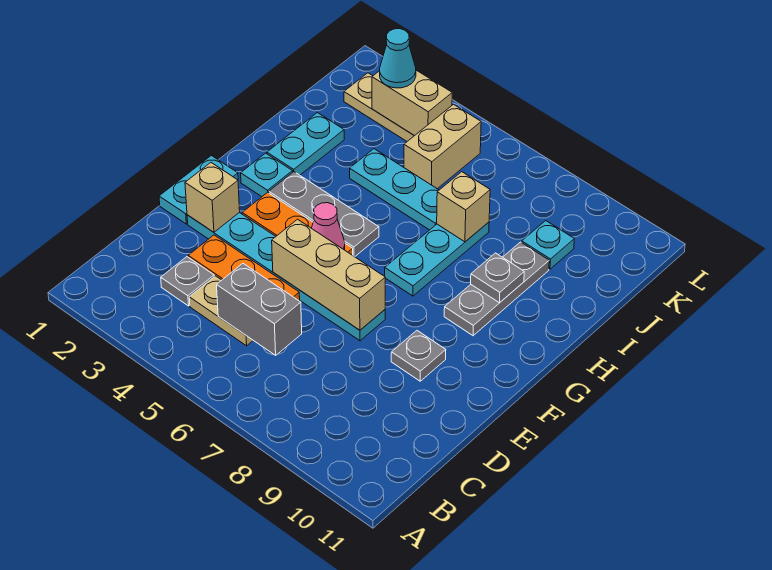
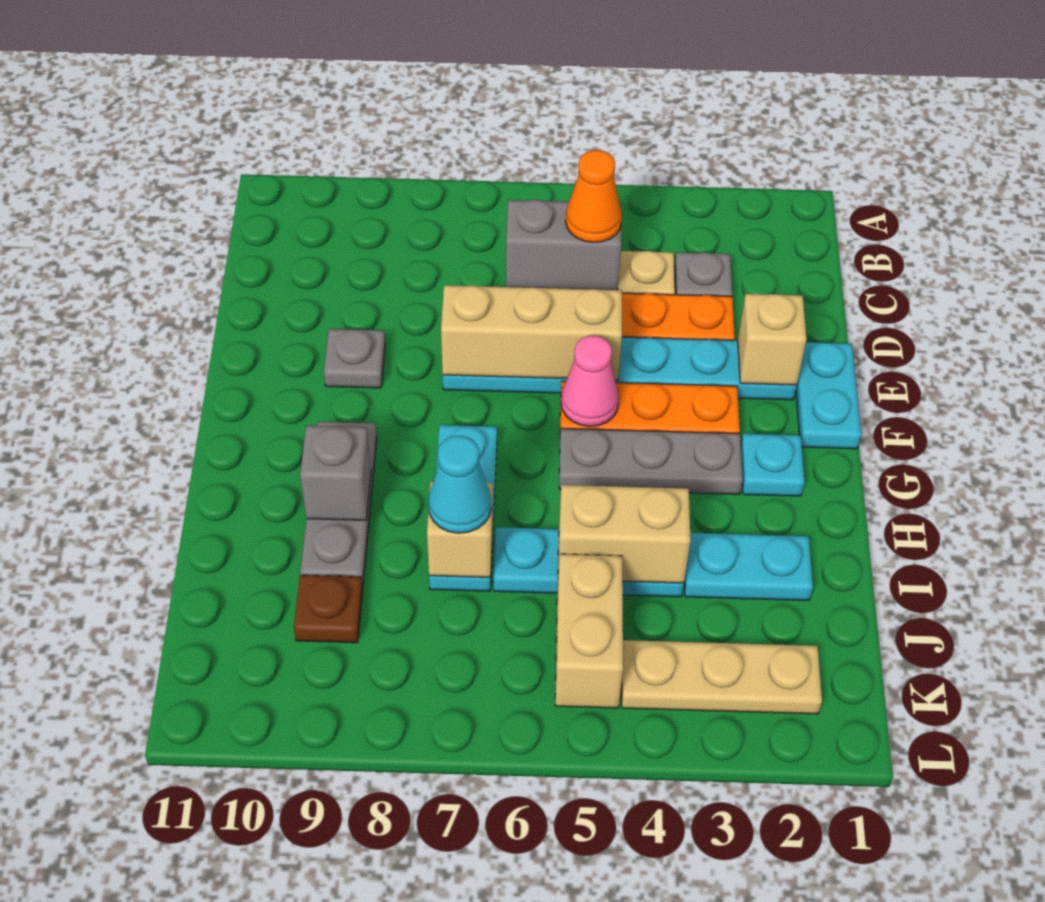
none -> orange cone C5 level 3
cyan plate H2:I2 level 1 -> cyan plate I2:I3 level 1
grey plate H9 level 2 -> grey brick H9 level 2
cyan plate J9 level 1 -> brown plate J9 level 1
tan brick K3:K4 level 2 -> tan brick I4:I5 level 2
cyan cone K3 level 3 -> cyan cone I7 level 3

